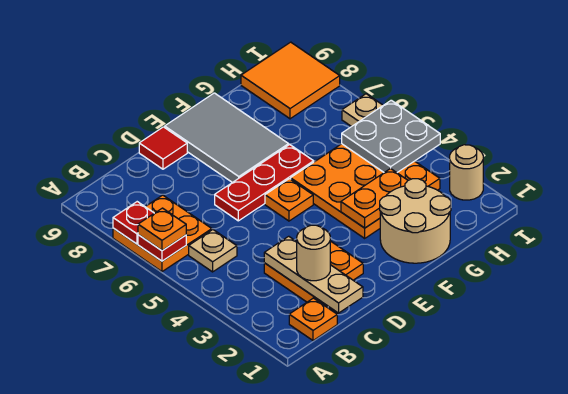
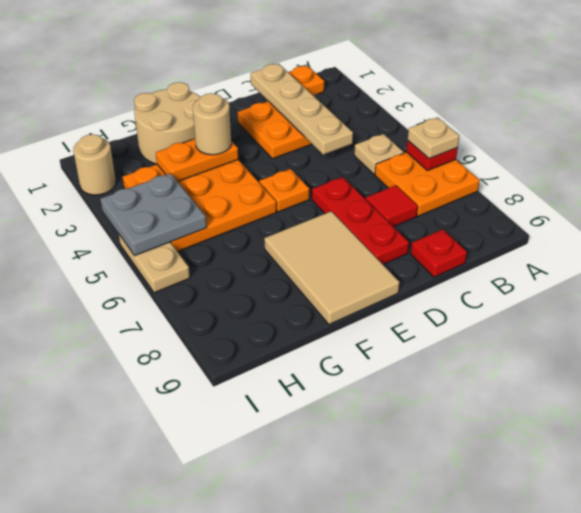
orange plate A6 level 3 -> tan plate A6 level 3
red plate A7 level 2 -> red plate C9 level 1
tan plate C1:C3 level 2 -> tan plate C1:C4 level 2
tan round brick C2 level 3 -> tan round brick F3 level 3
red plate D6:F6 level 1 -> red plate D6:D8 level 1
red tile D9 level 1 -> red tile C7 level 1
grey tile E7:F9 level 1 -> tan tile E7:F9 level 1
orange tile H8:I9 level 1 -> none

